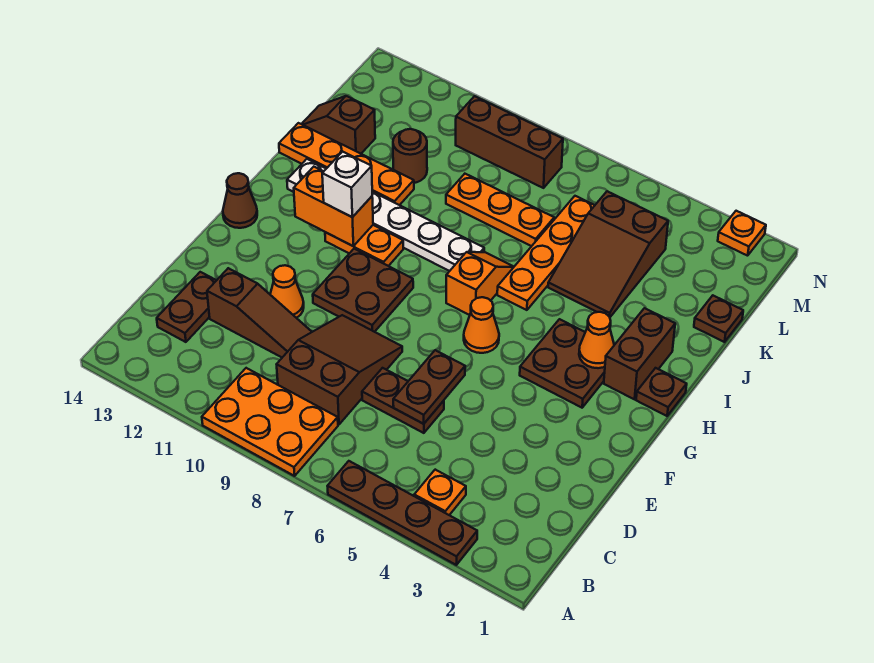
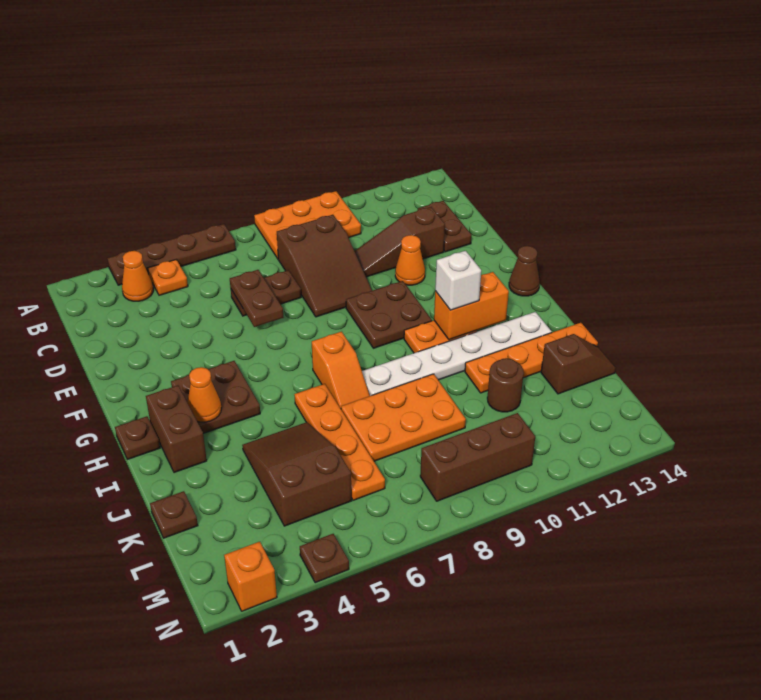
orange cone G6 level 1 -> orange cone B3 level 1
orange plate K7:K9 level 1 -> orange plate J7:K9 level 1
orange plate N2 level 1 -> orange brick N2 level 1
none -> brown plate N4 level 1

